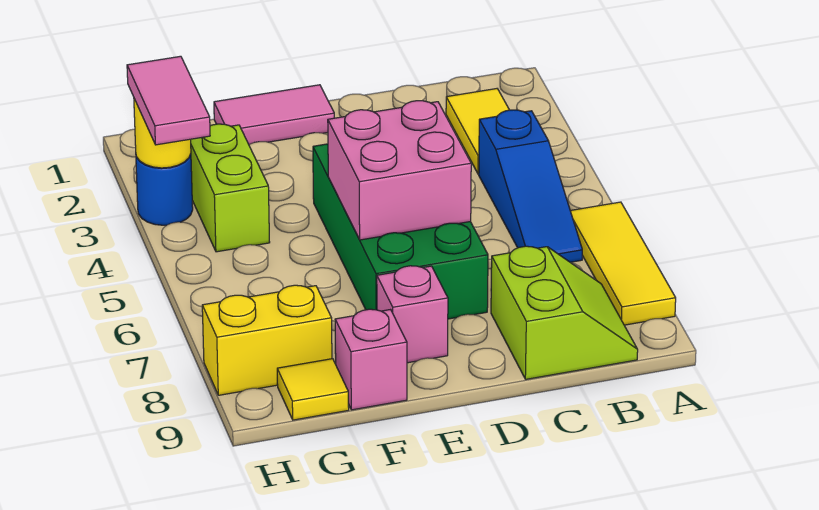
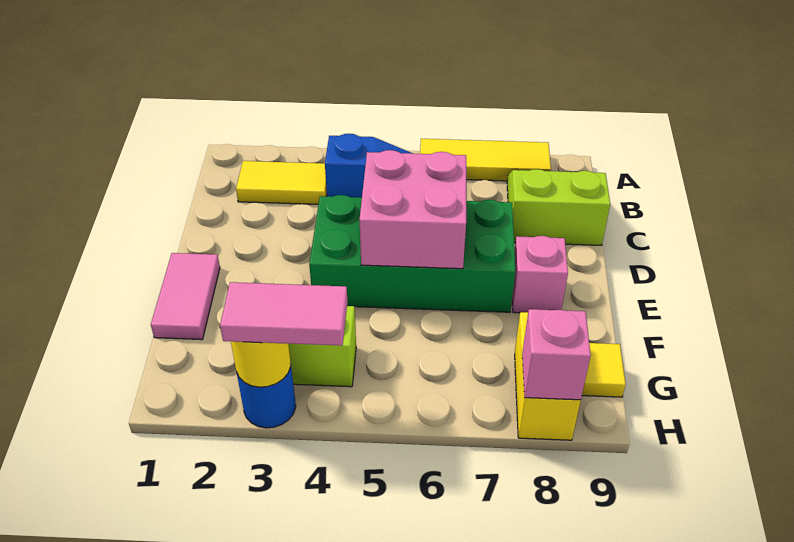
pink brick F9 level 1 -> pink brick H8 level 2

